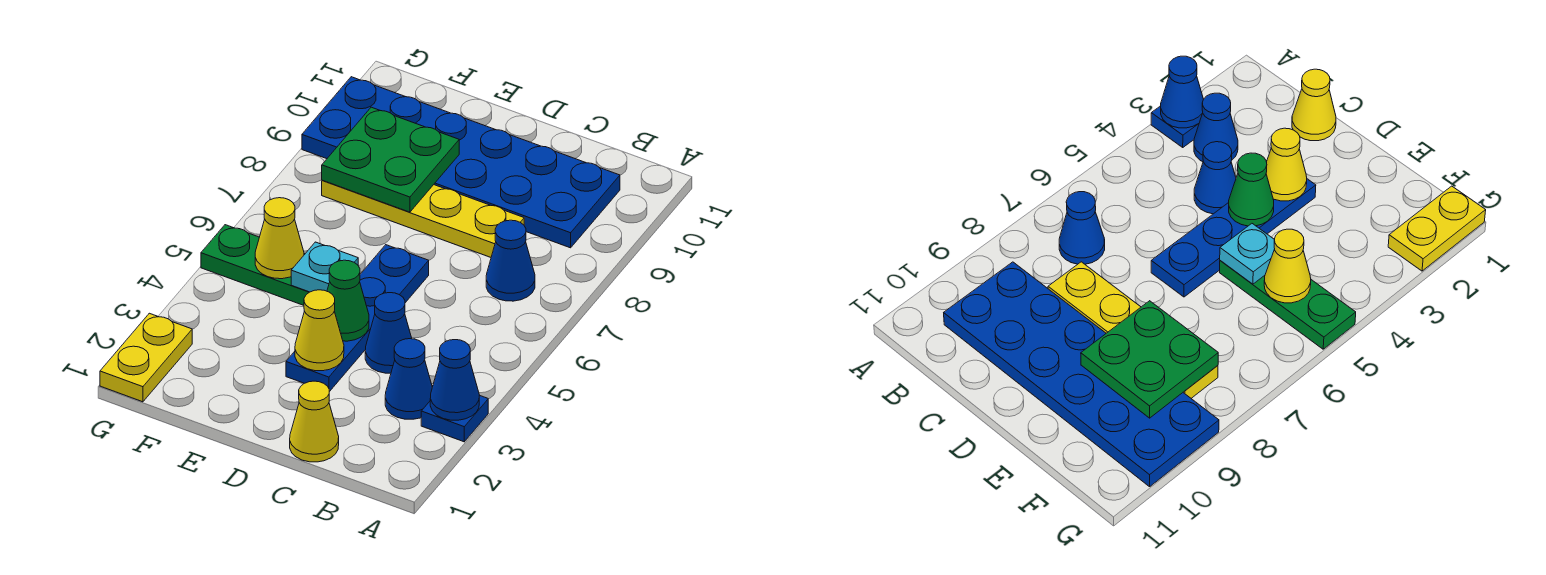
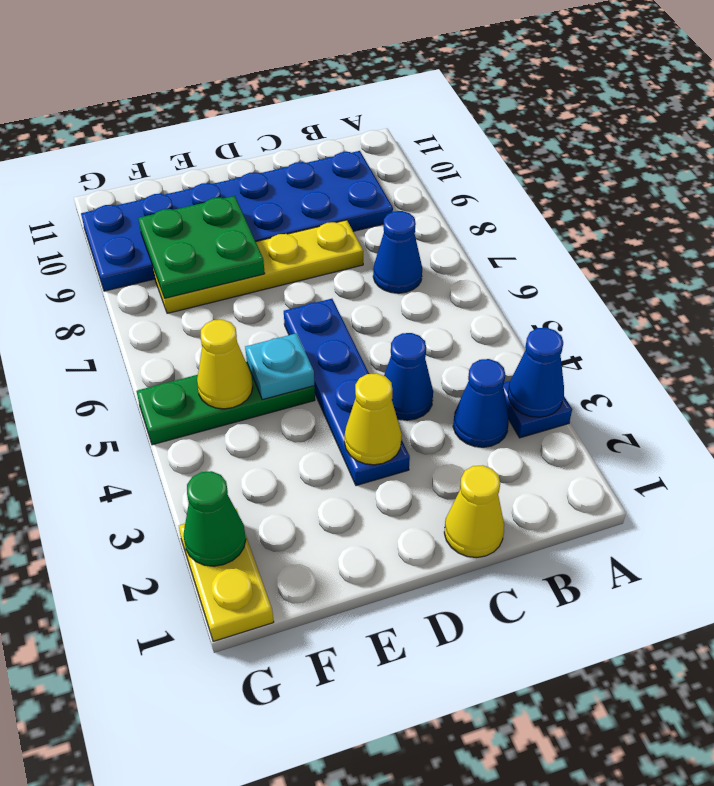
green cone D4 level 2 -> green cone G2 level 2

